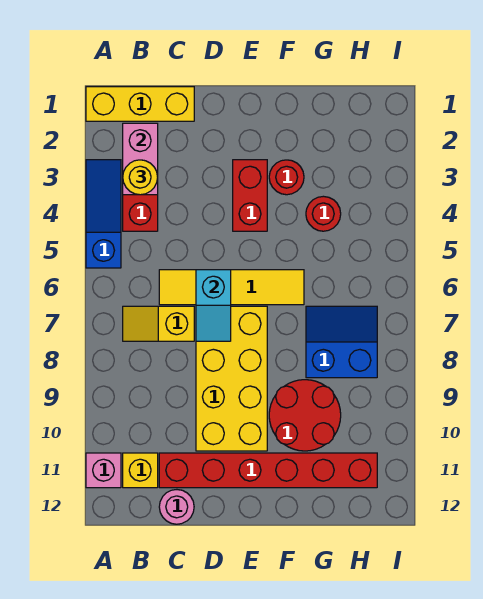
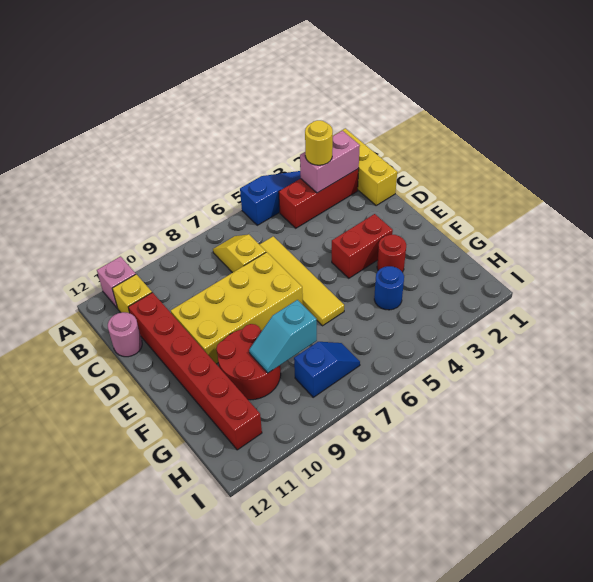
cyan slope D6:D7 level 2 top 6 -> cyan slope G8:G9 level 2 top 8
red round brick G4 level 1 -> blue round brick G4 level 1
blue slope G7:H8 level 1 top 8 -> blue slope H7:H8 level 1 top 8

